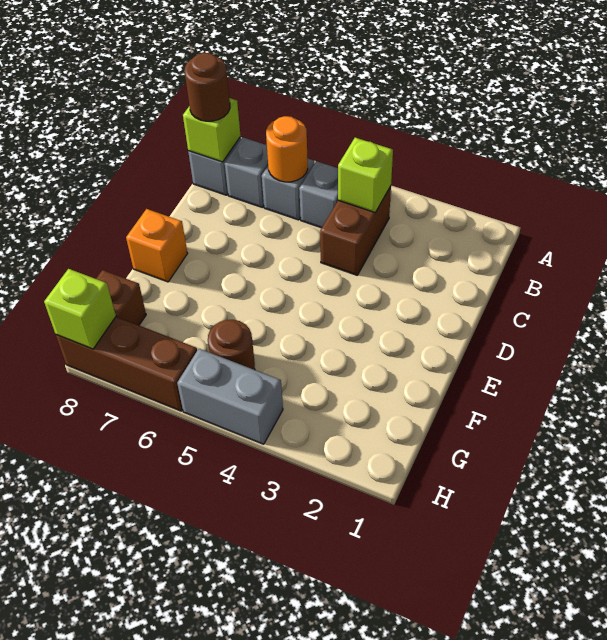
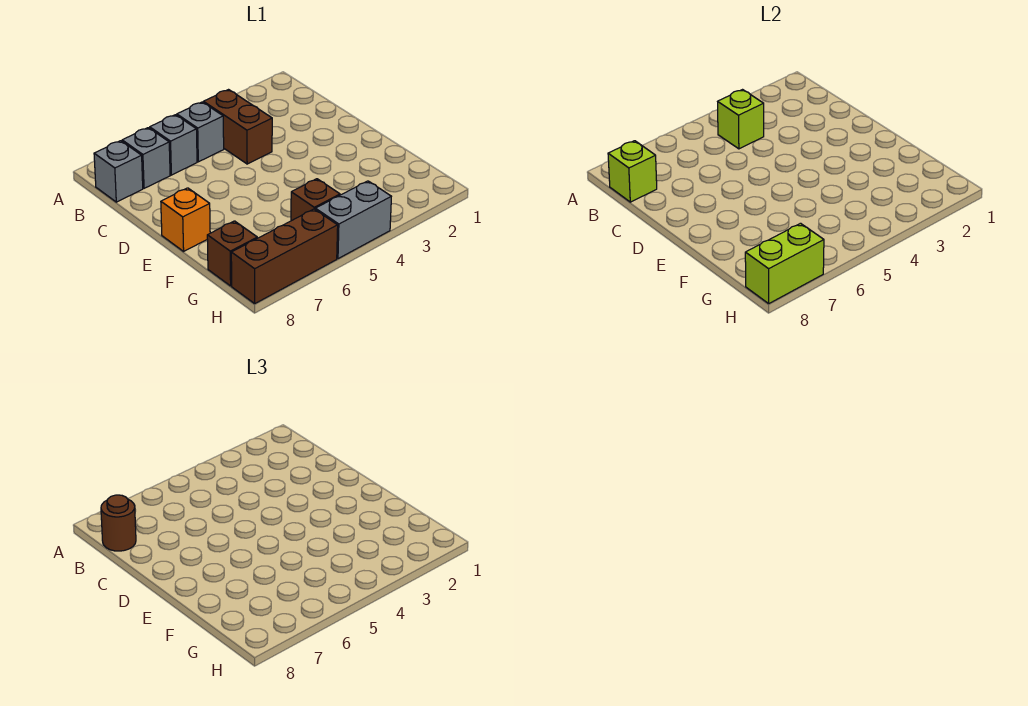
orange round brick B6 level 2 -> none
brown round brick G5 level 1 -> brown brick G5 level 1
lime brick H8 level 2 -> lime brick H7:H8 level 2

